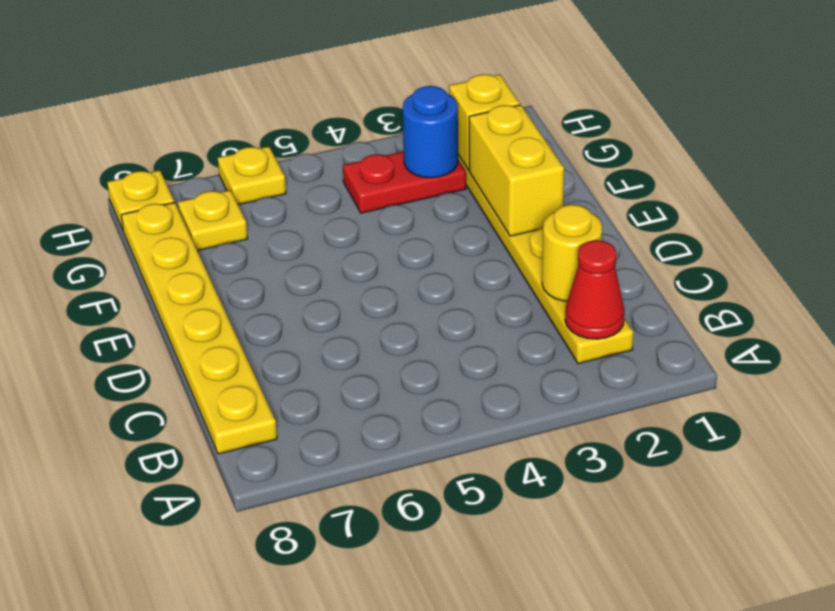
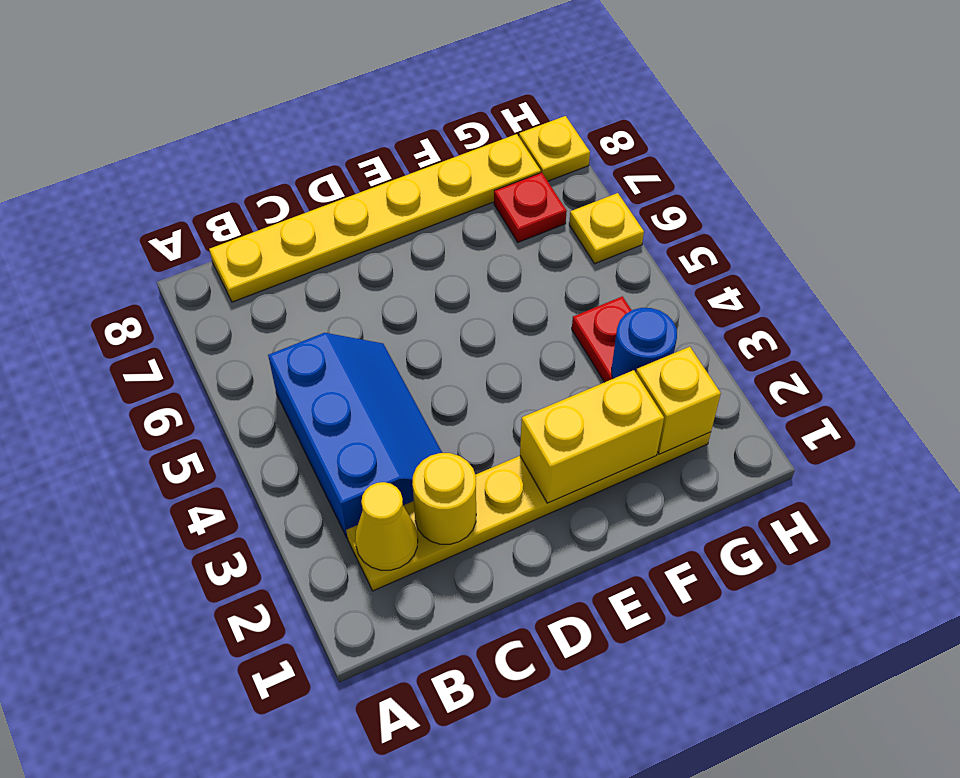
red cone B2 level 2 -> yellow cone B2 level 2
none -> blue slope B3:C5 level 1 top B
yellow plate G7 level 1 -> red plate G7 level 1

